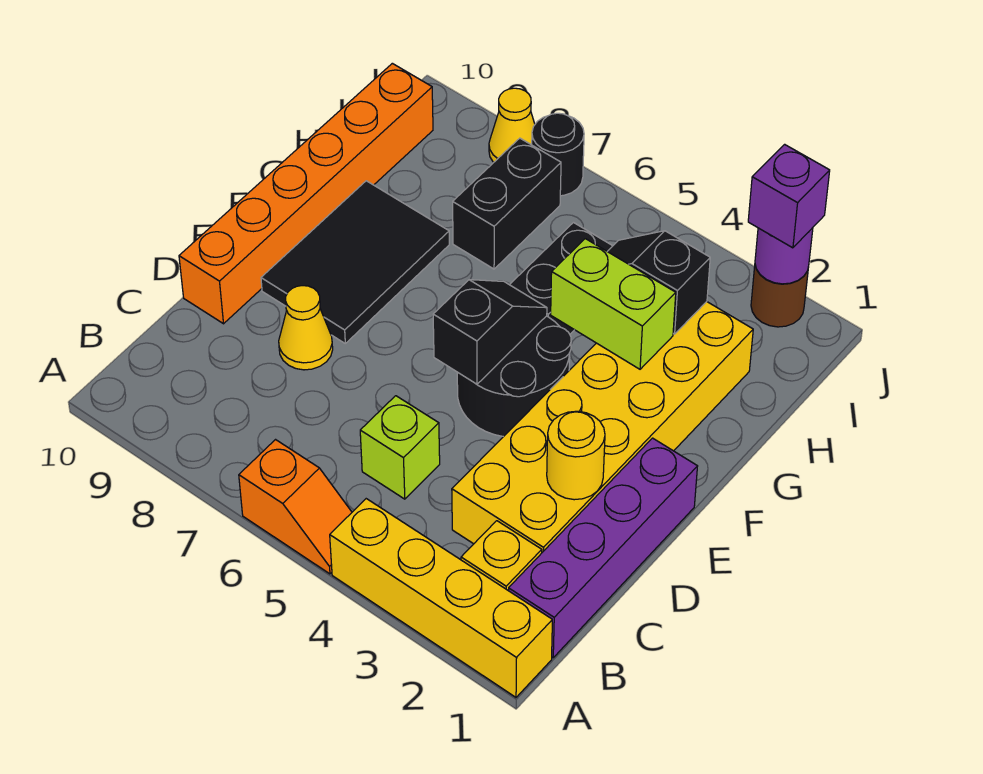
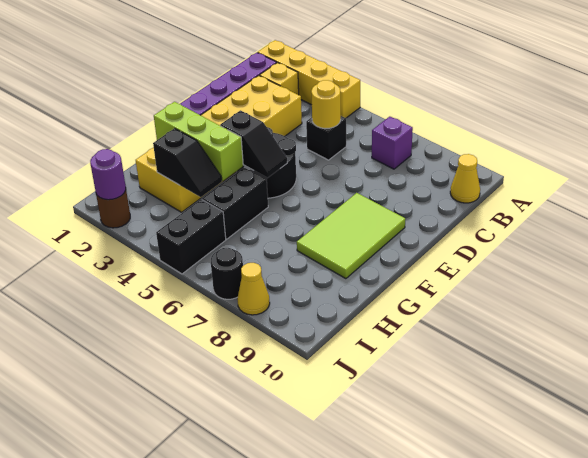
orange slope A5:A6 level 1 top 6 -> none
lime brick C5 level 1 -> black brick C5 level 1
yellow round brick D2 level 2 -> yellow round brick C5 level 2
yellow cone D8 level 1 -> yellow cone B10 level 1
orange brick D10:I10 level 1 -> none
black slope E5:F5 level 2 top E -> black slope F4:F5 level 2 top 4
black tile E8:G9 level 1 -> lime tile E8:G9 level 1
lime brick G3:G4 level 2 -> lime brick G2:G4 level 2
black brick H7:I7 level 1 -> black brick I5:J5 level 1
purple brick J2 level 3 -> purple brick B7 level 1

